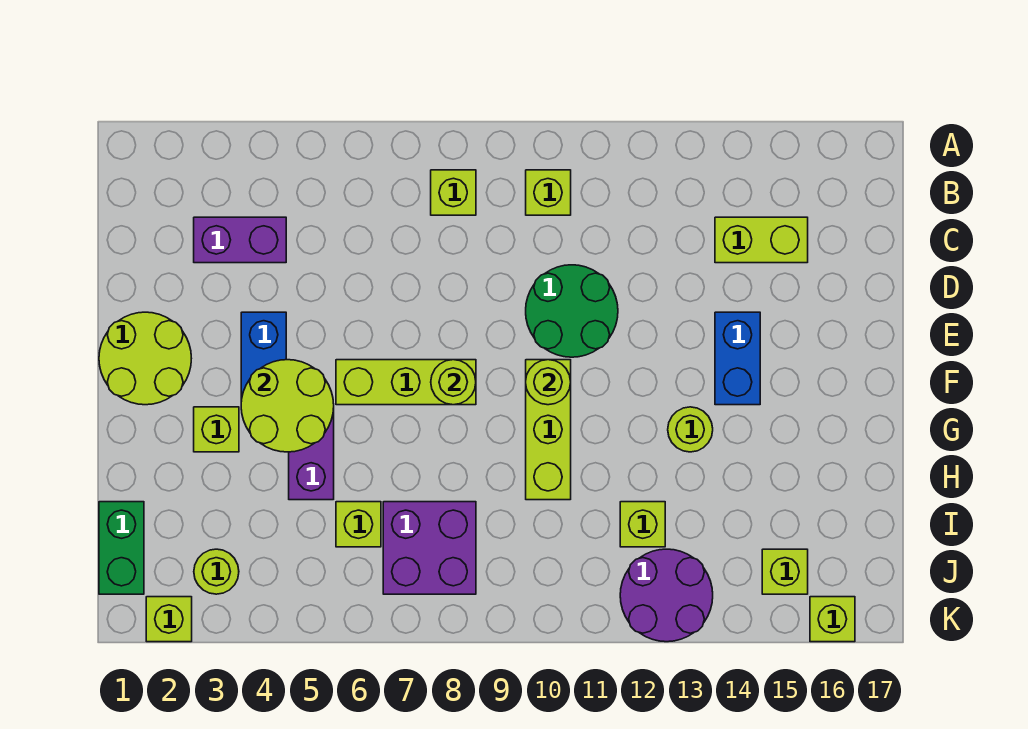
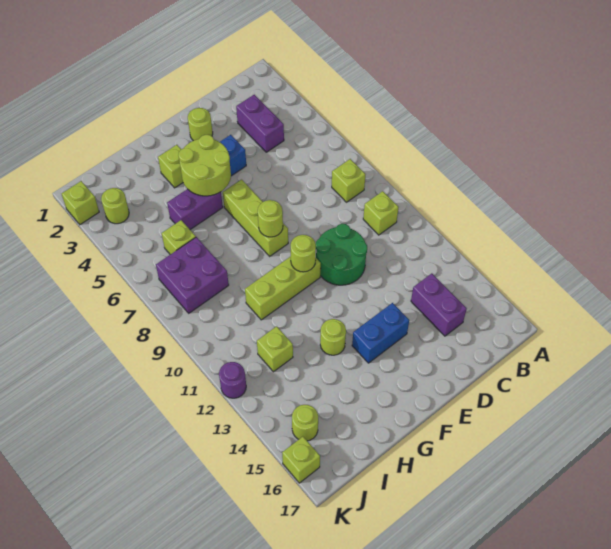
lime brick C14:C15 level 1 -> purple brick C14:C15 level 1
lime round brick E1:F2 level 1 -> lime round brick E2 level 1
green brick I1:J1 level 1 -> none
purple round brick J12:K13 level 1 -> purple round brick K12 level 1
lime brick J15 level 1 -> lime round brick J15 level 1

